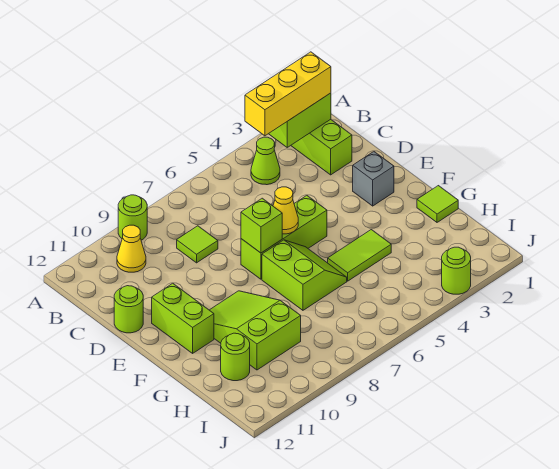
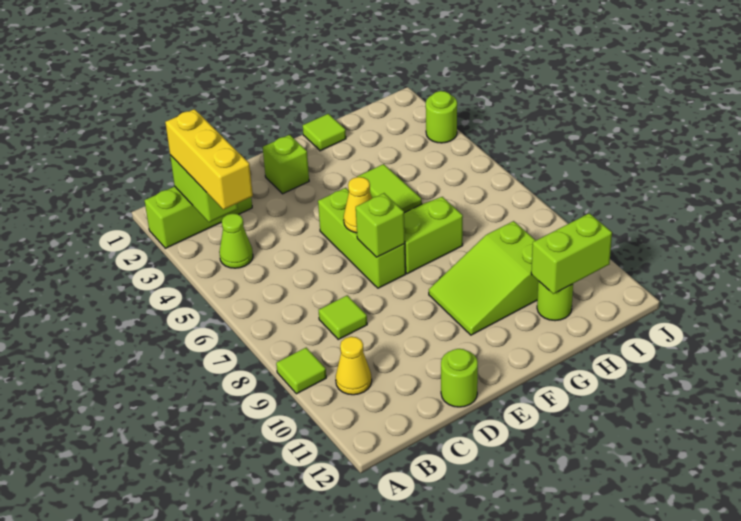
lime round brick A9 level 1 -> lime tile A9 level 1
grey brick E2 level 1 -> lime brick E2 level 1
lime brick E11:F11 level 1 -> lime brick H11:I11 level 2

